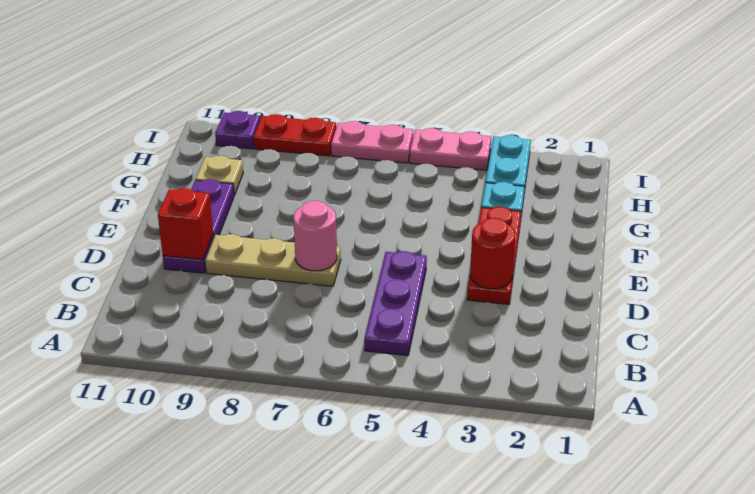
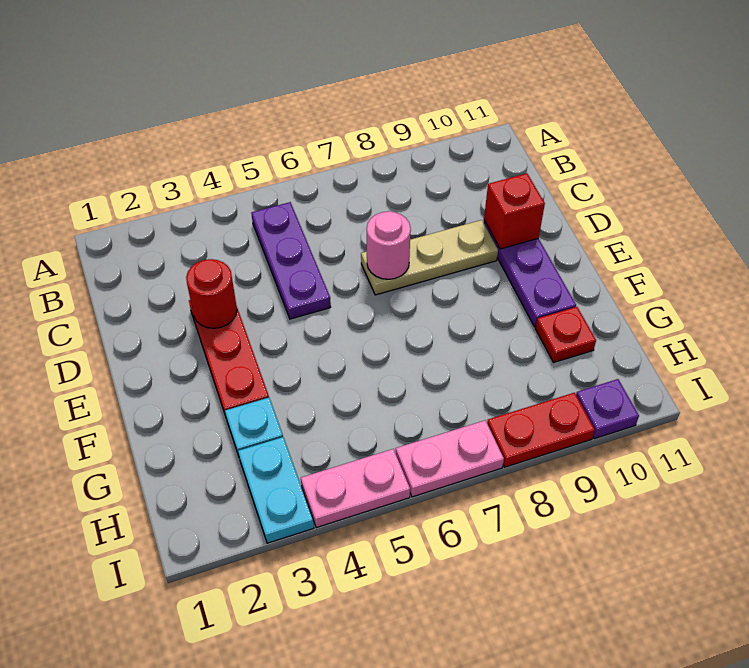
tan plate G10 level 1 -> red plate G10 level 1

